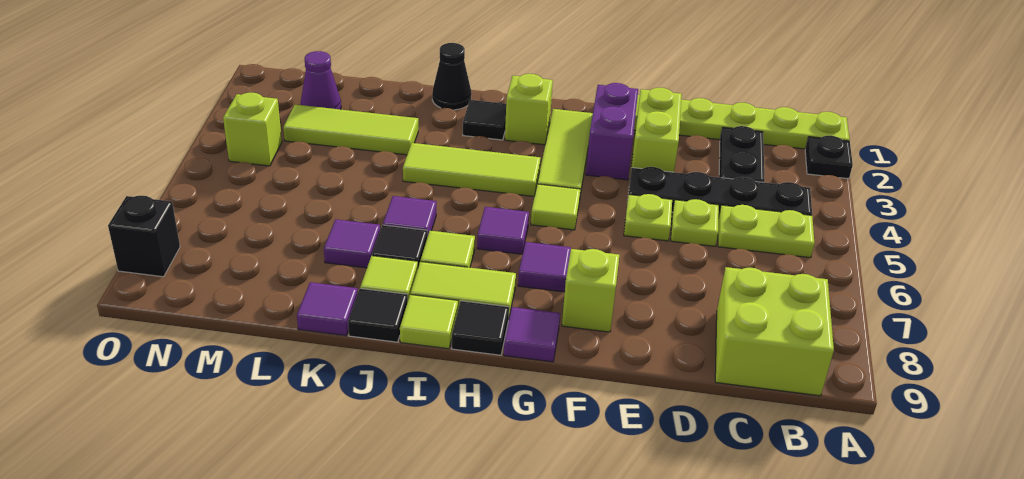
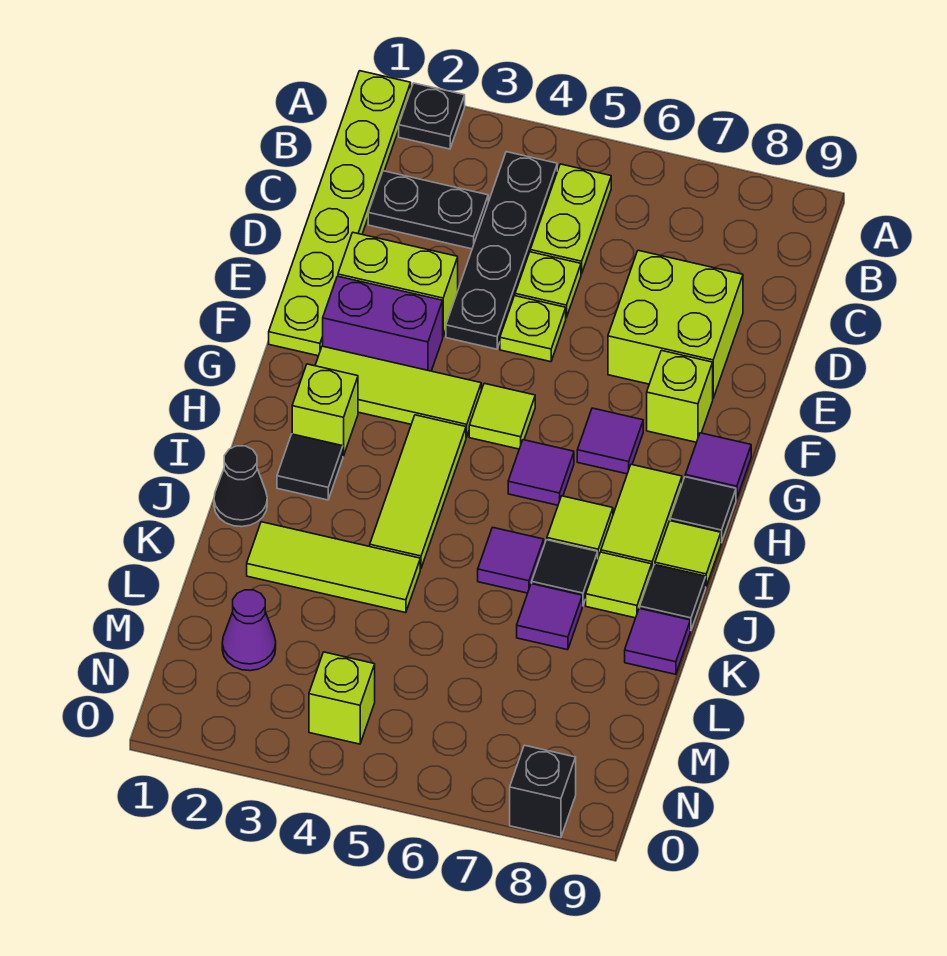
lime brick B8:C9 level 1 -> lime brick D7:E8 level 1
lime tile K3:M3 level 1 -> lime tile K2:K4 level 1

